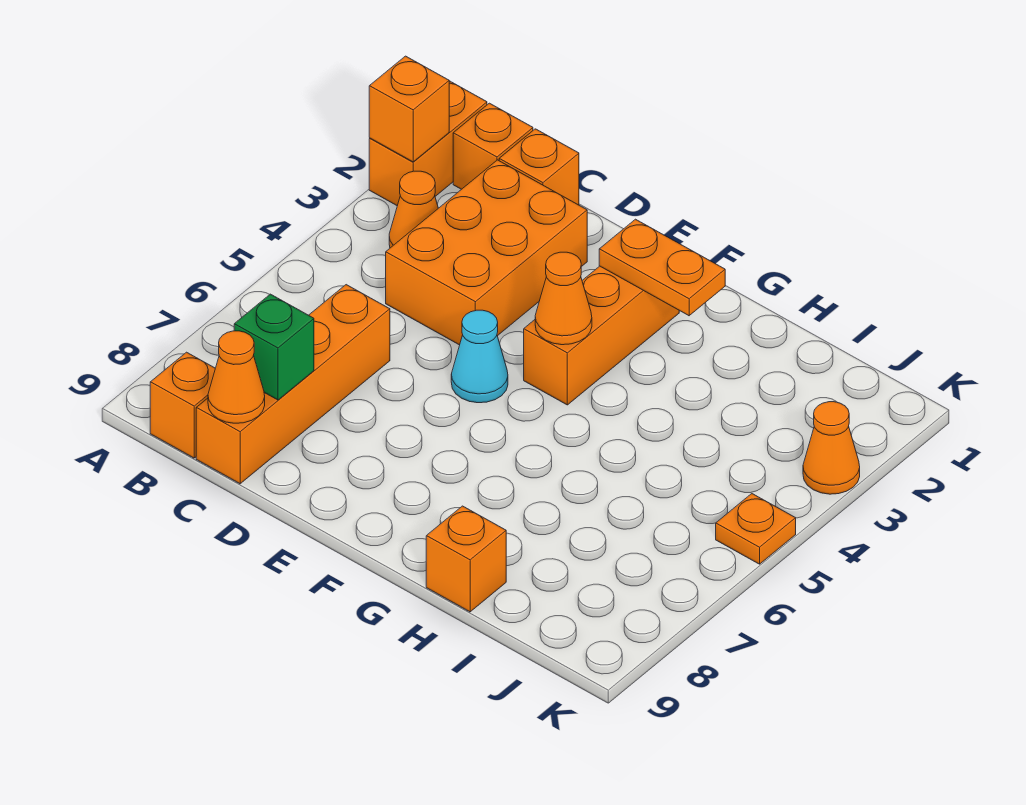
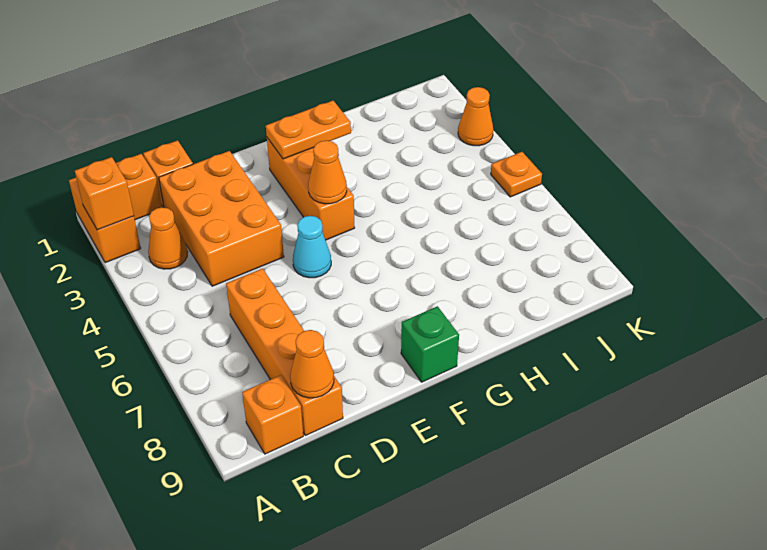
green brick C8 level 2 -> green brick F9 level 1
orange brick H9 level 1 -> none

